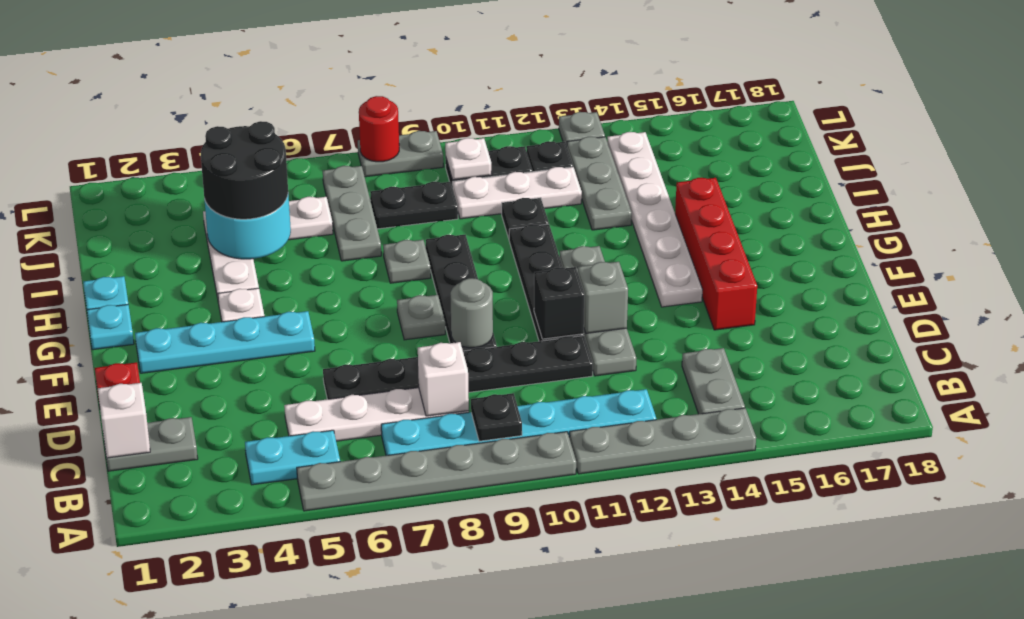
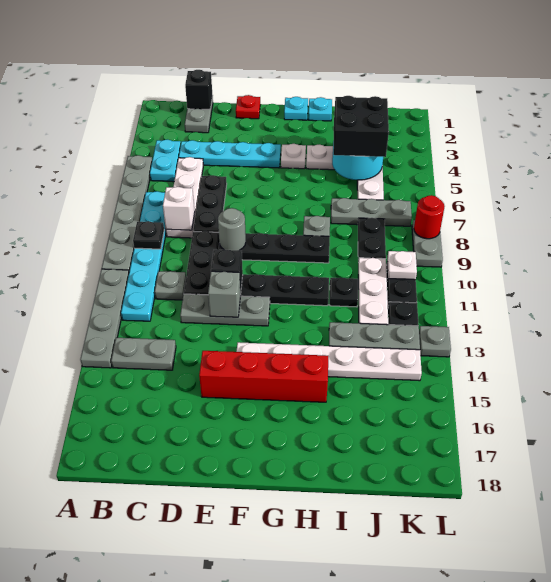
white brick C1 level 2 -> black brick C1 level 2
grey plate D12:G12 level 1 -> grey plate D12:F12 level 1
cyan plate F2:F5 level 1 -> cyan plate C4:F4 level 1
grey plate F8 level 1 -> grey plate C11 level 1
black round brick I4:J5 level 3 -> black brick I4:J5 level 3

